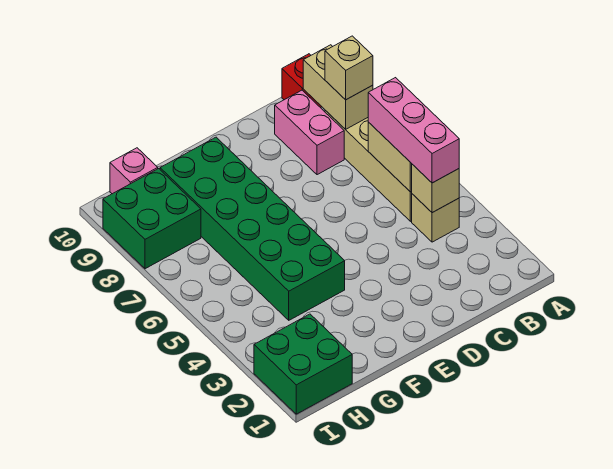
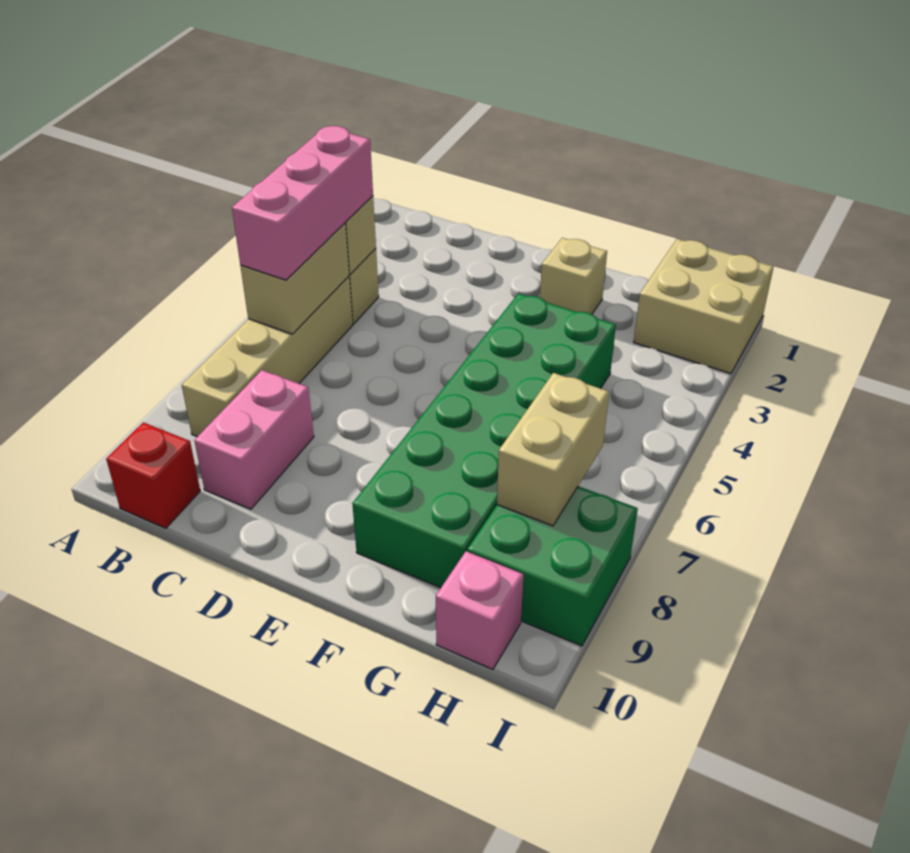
tan brick B8:B9 level 2 -> tan brick H7:H8 level 2
tan brick B8 level 3 -> tan brick F2 level 1
green brick H1:I2 level 1 -> tan brick H1:I2 level 1

